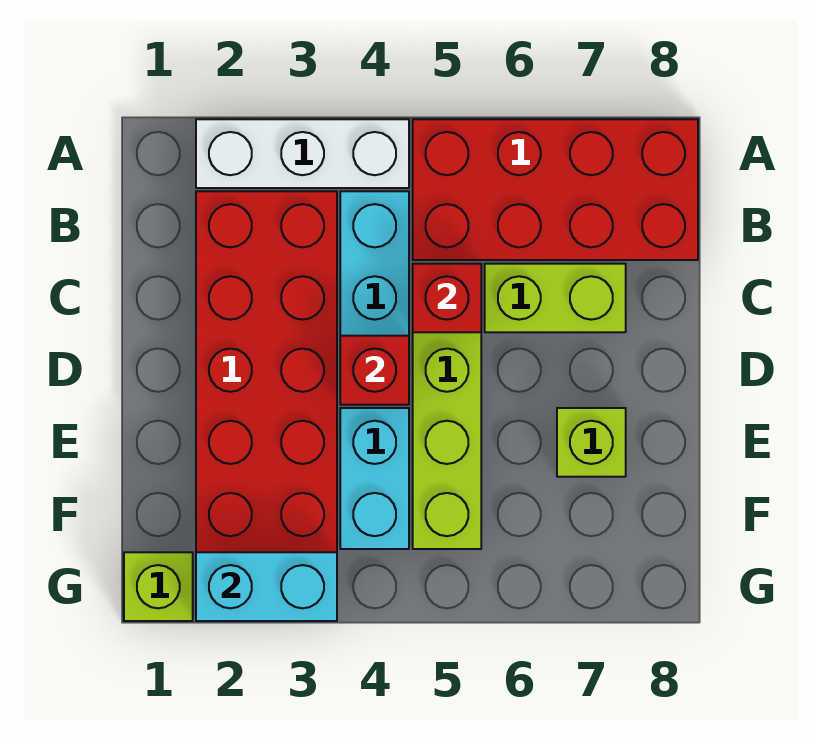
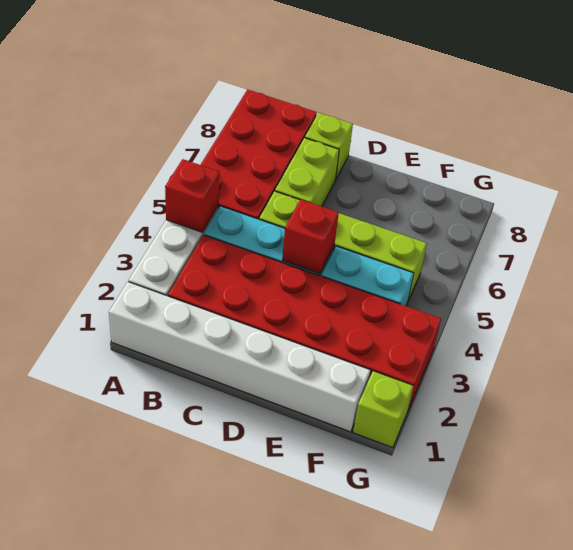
none -> white brick A1:F1 level 1
red brick C5 level 2 -> red brick A4 level 2
lime brick E7 level 1 -> lime brick C8 level 1
cyan brick G2:G3 level 2 -> none

